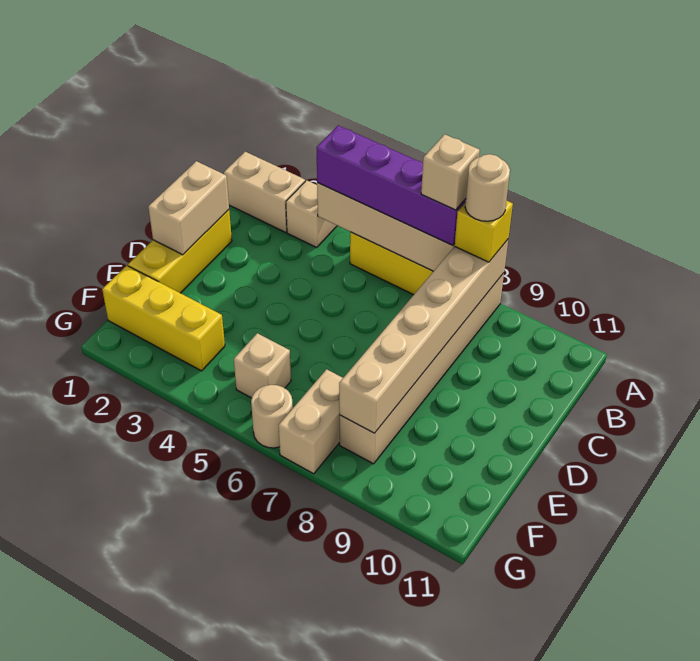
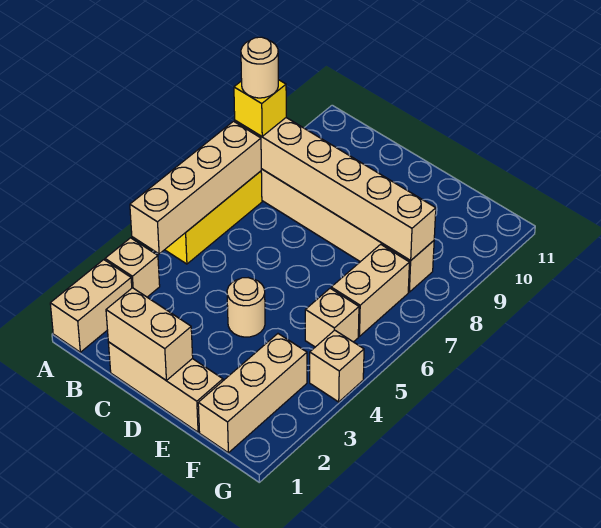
purple brick A4:A7 level 3 -> none
tan brick A7 level 4 -> tan brick G4 level 1
yellow brick C1:E1 level 1 -> tan brick C1:E1 level 1
yellow brick F1:F3 level 1 -> tan brick F1:F3 level 1
tan brick F7:G7 level 1 -> tan brick F6:F7 level 1
tan round brick G6 level 1 -> tan round brick D4 level 1

